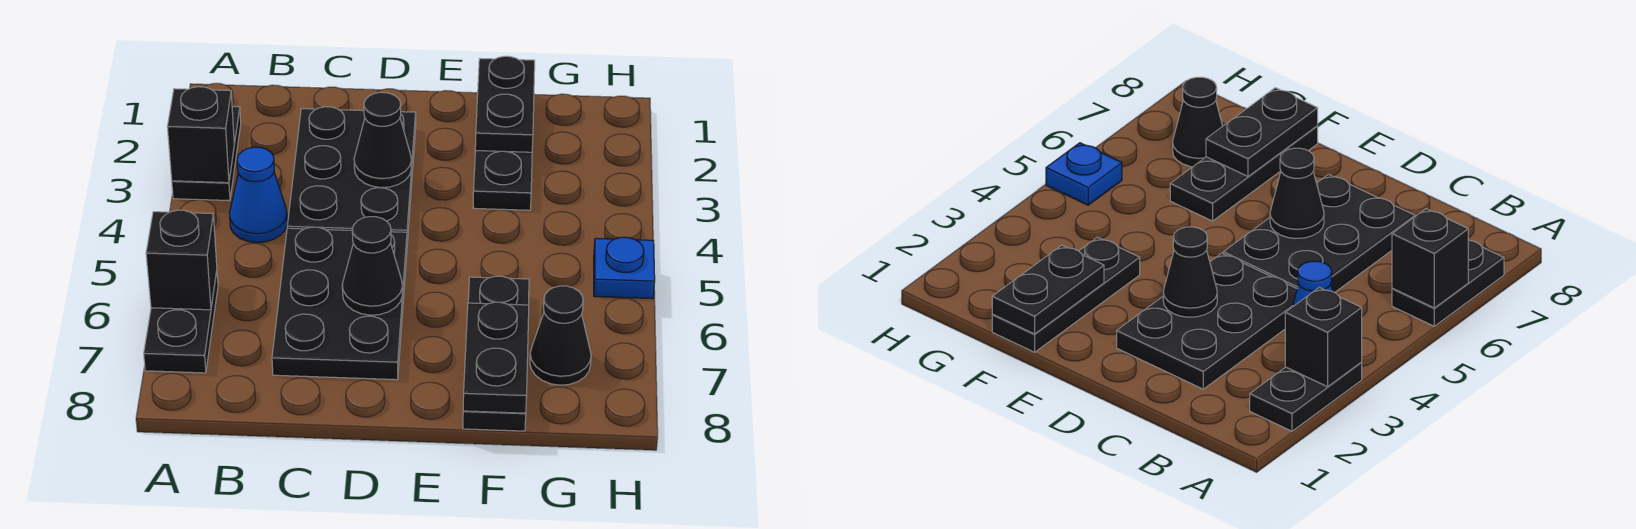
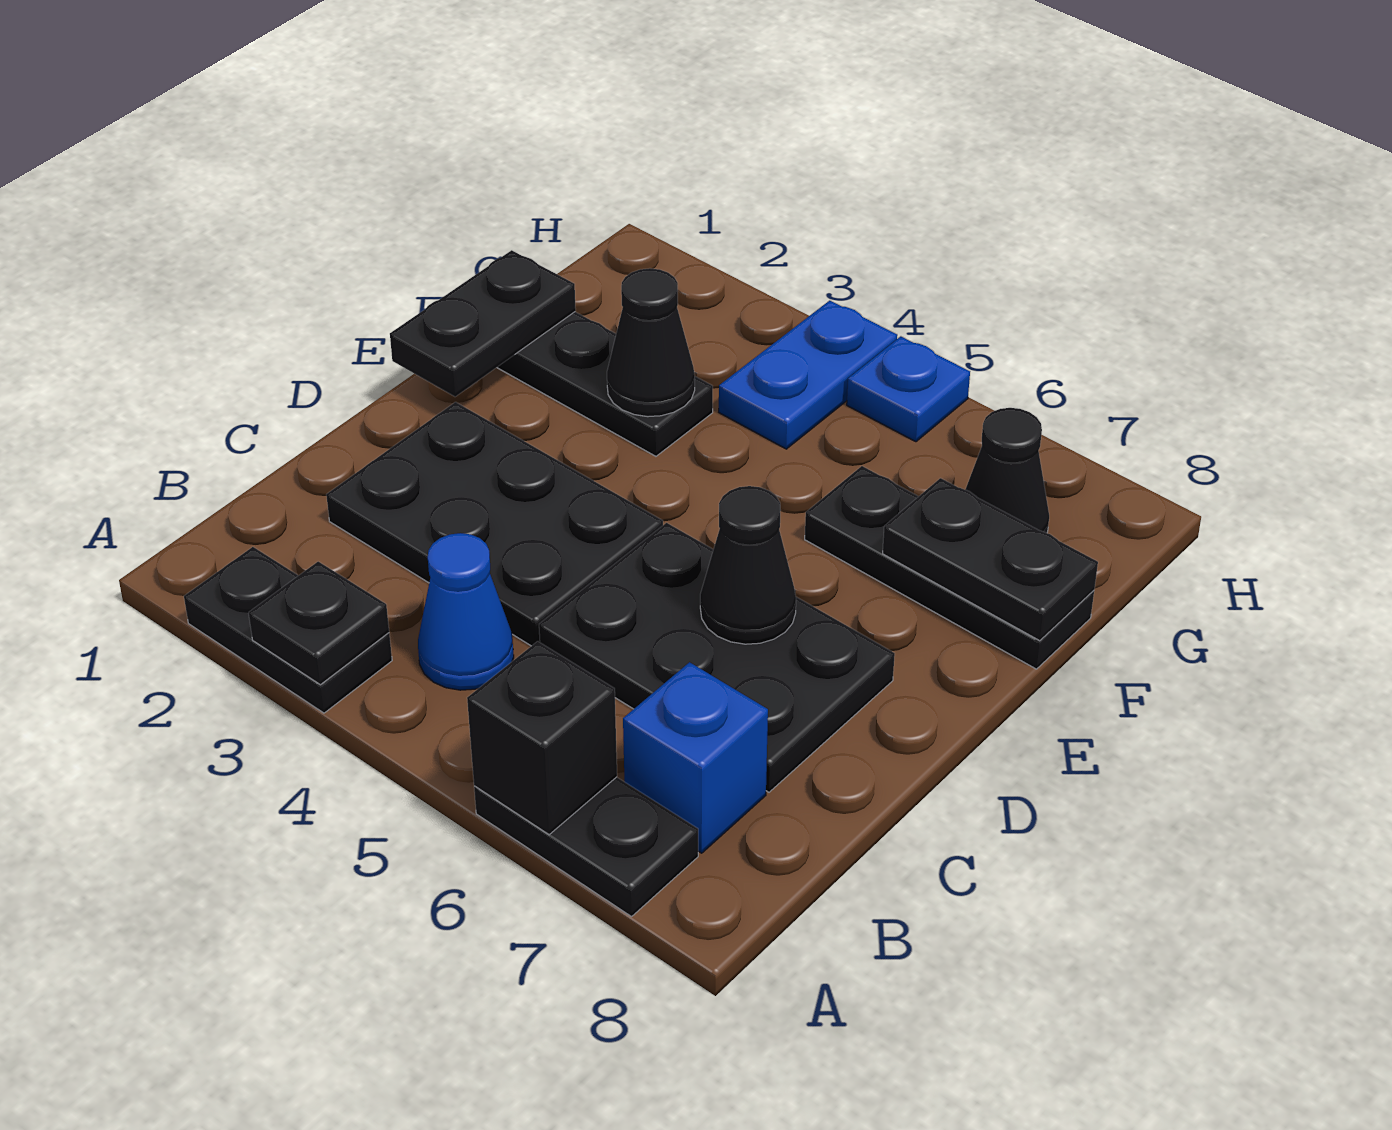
black brick A3 level 2 -> black plate A3 level 2
none -> blue brick B7 level 1
black cone D3 level 2 -> black cone F3 level 2
black plate F1:F2 level 2 -> black plate E1:F1 level 2
none -> blue plate G4:H4 level 1

